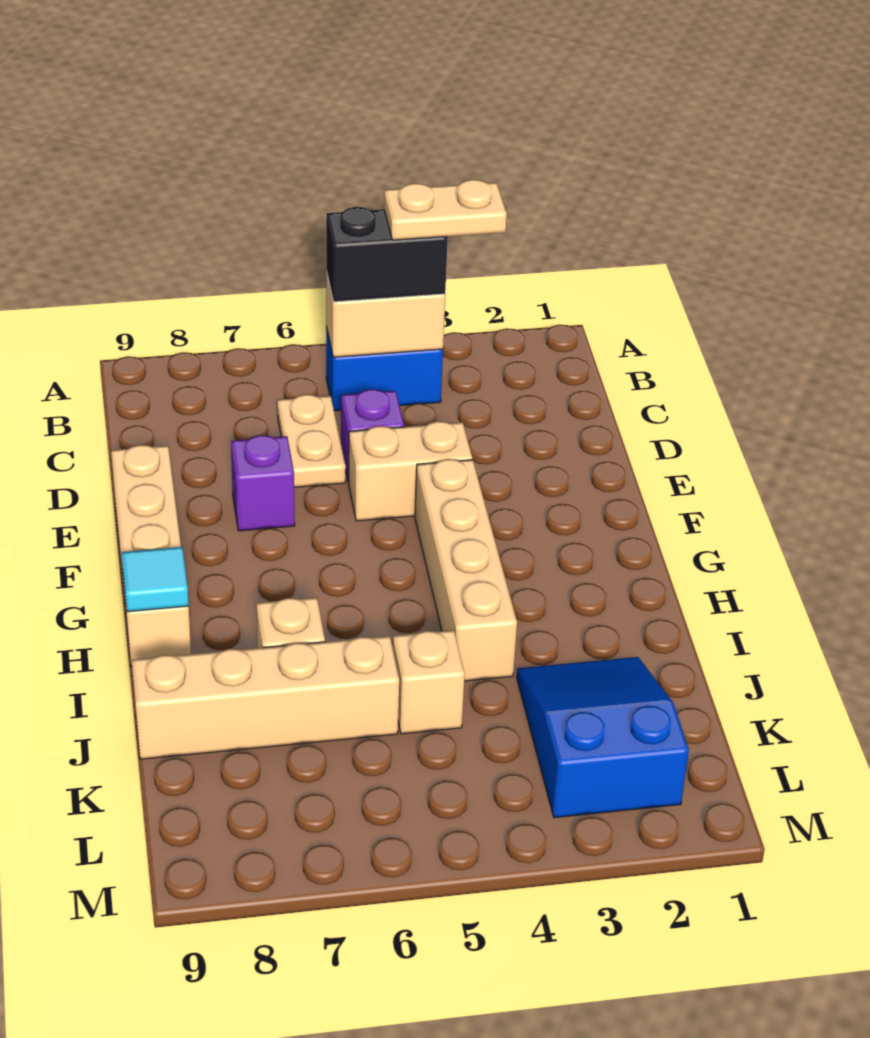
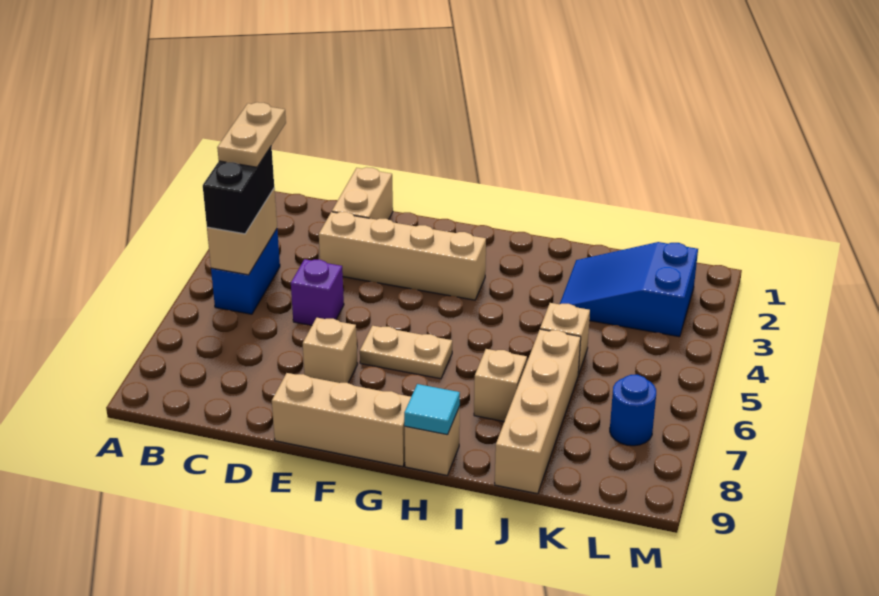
tan plate C6:D6 level 1 -> tan plate F6:G6 level 1
tan brick E4:E5 level 1 -> tan brick D1:D2 level 1
purple brick E7 level 1 -> tan brick E7 level 1
tan brick F4:I4 level 1 -> tan brick D3:G3 level 1
none -> blue round brick L7 level 1

